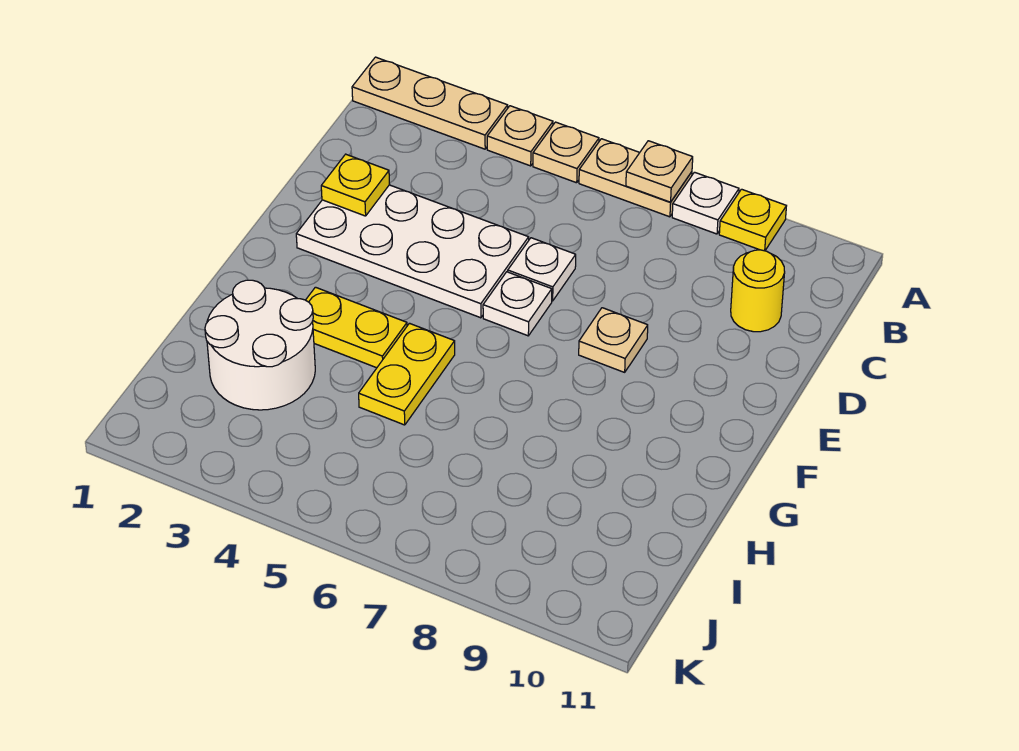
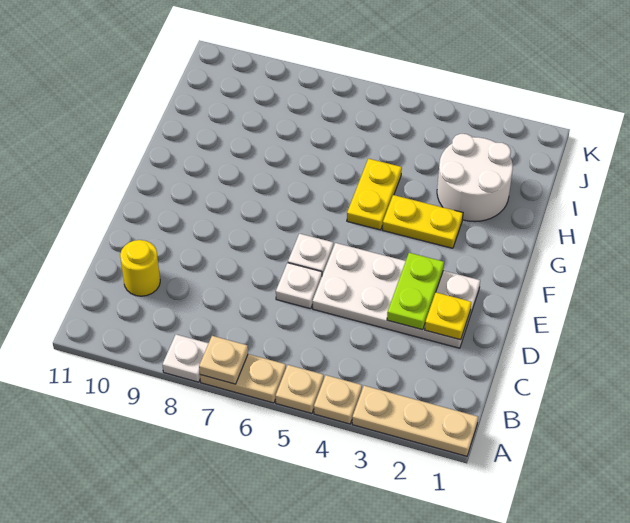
yellow plate A9 level 1 -> none
none -> lime plate D3:E3 level 2
tan plate E8 level 1 -> none

